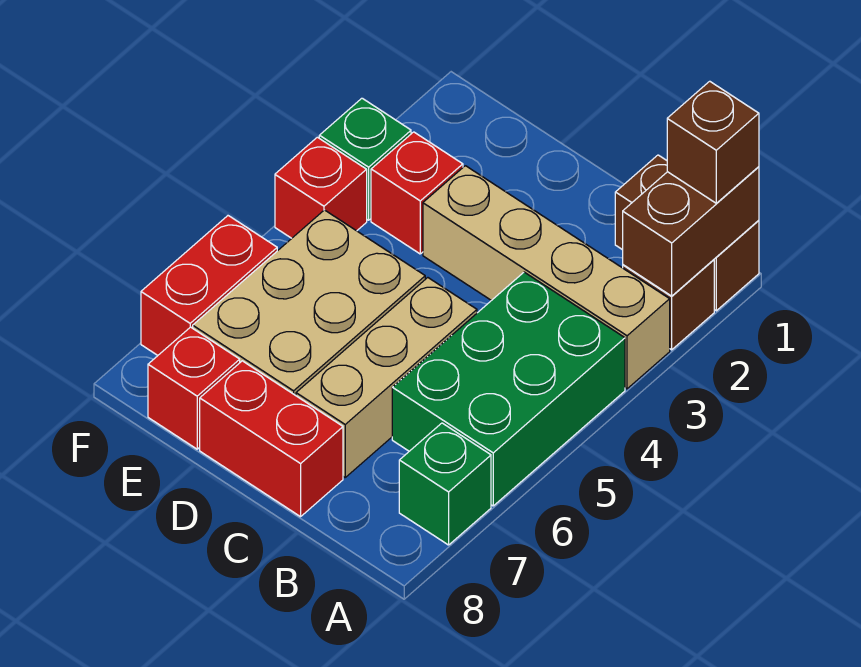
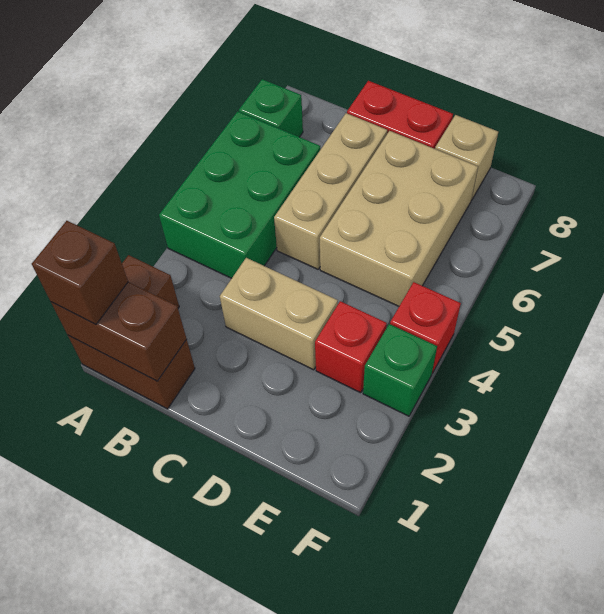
brown brick A1:A2 level 2 -> brown brick A1:B1 level 2
tan brick A3:D3 level 1 -> tan brick C3:D3 level 1
red brick E8 level 1 -> tan brick E8 level 1
red brick F6:F7 level 1 -> none

